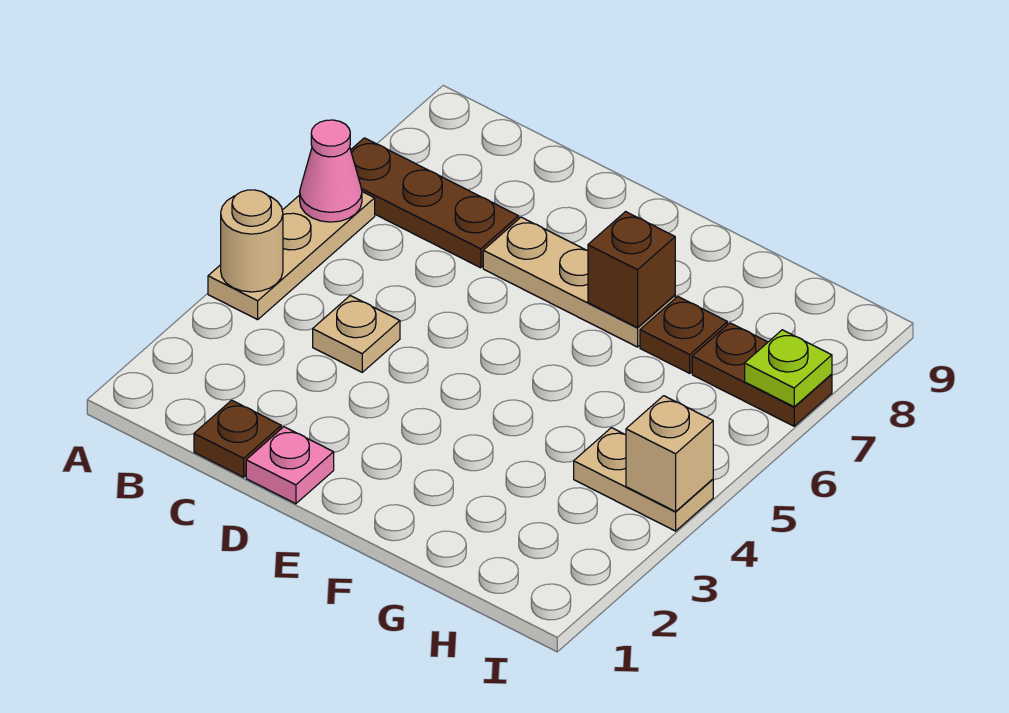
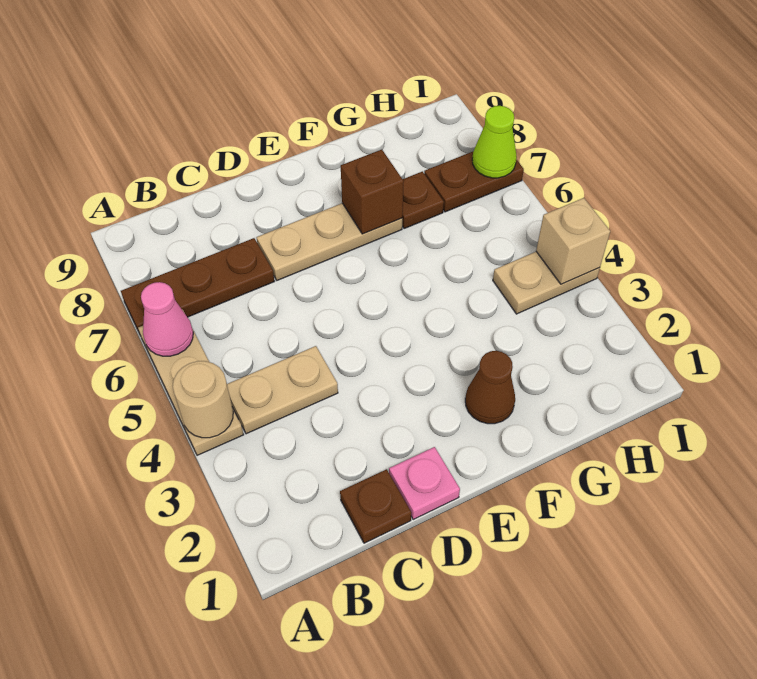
tan plate C4 level 1 -> tan plate B4:C4 level 1
none -> brown cone F2 level 1
lime plate I7 level 2 -> lime cone I7 level 2

